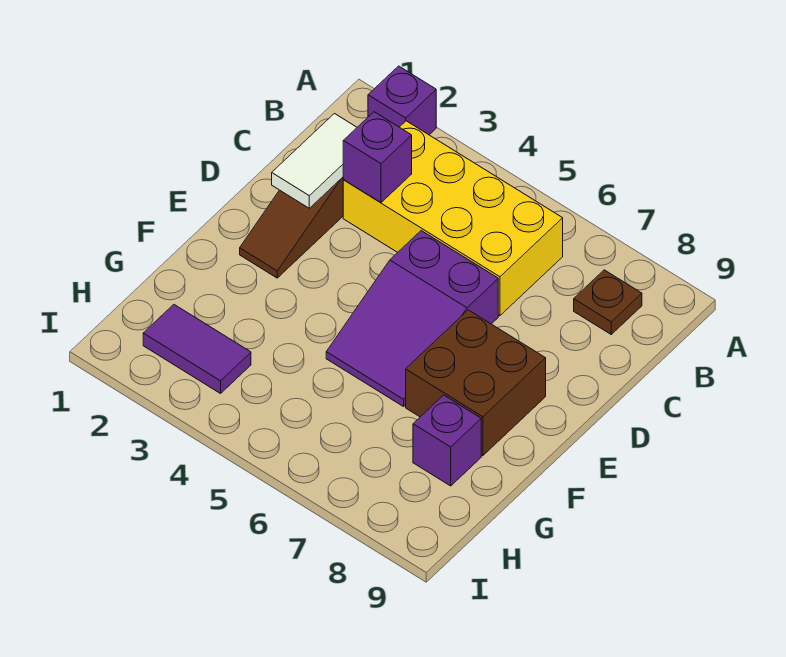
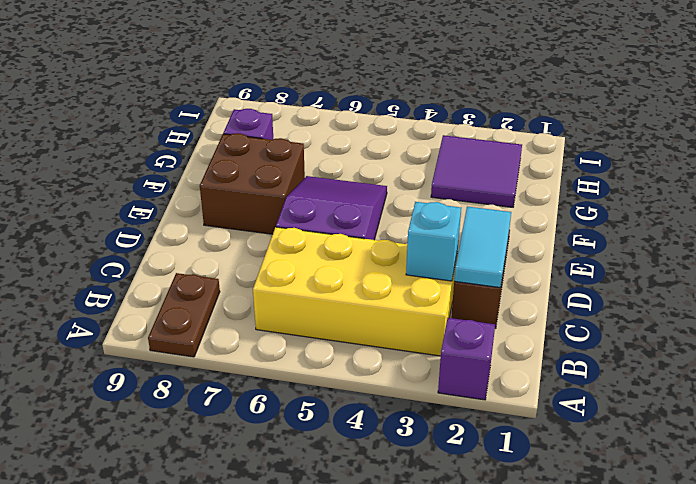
brown plate B8 level 1 -> brown plate A8:B8 level 1
white tile C2:D2 level 2 -> cyan tile C2:D2 level 2
purple brick C3 level 2 -> cyan brick C3 level 2
purple tile H2:H3 level 1 -> purple tile G2:H3 level 1

